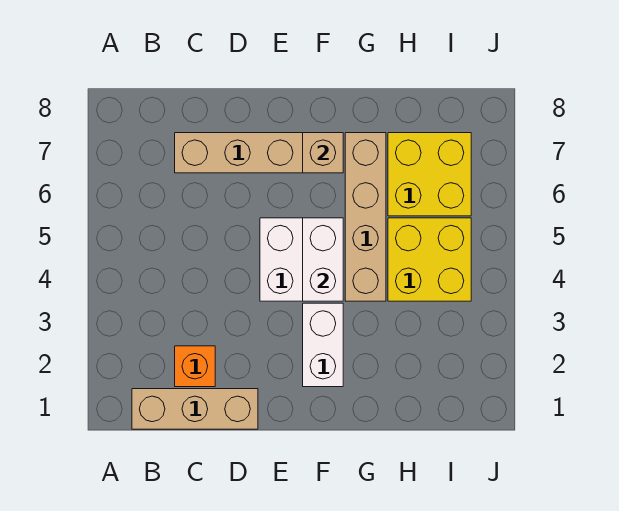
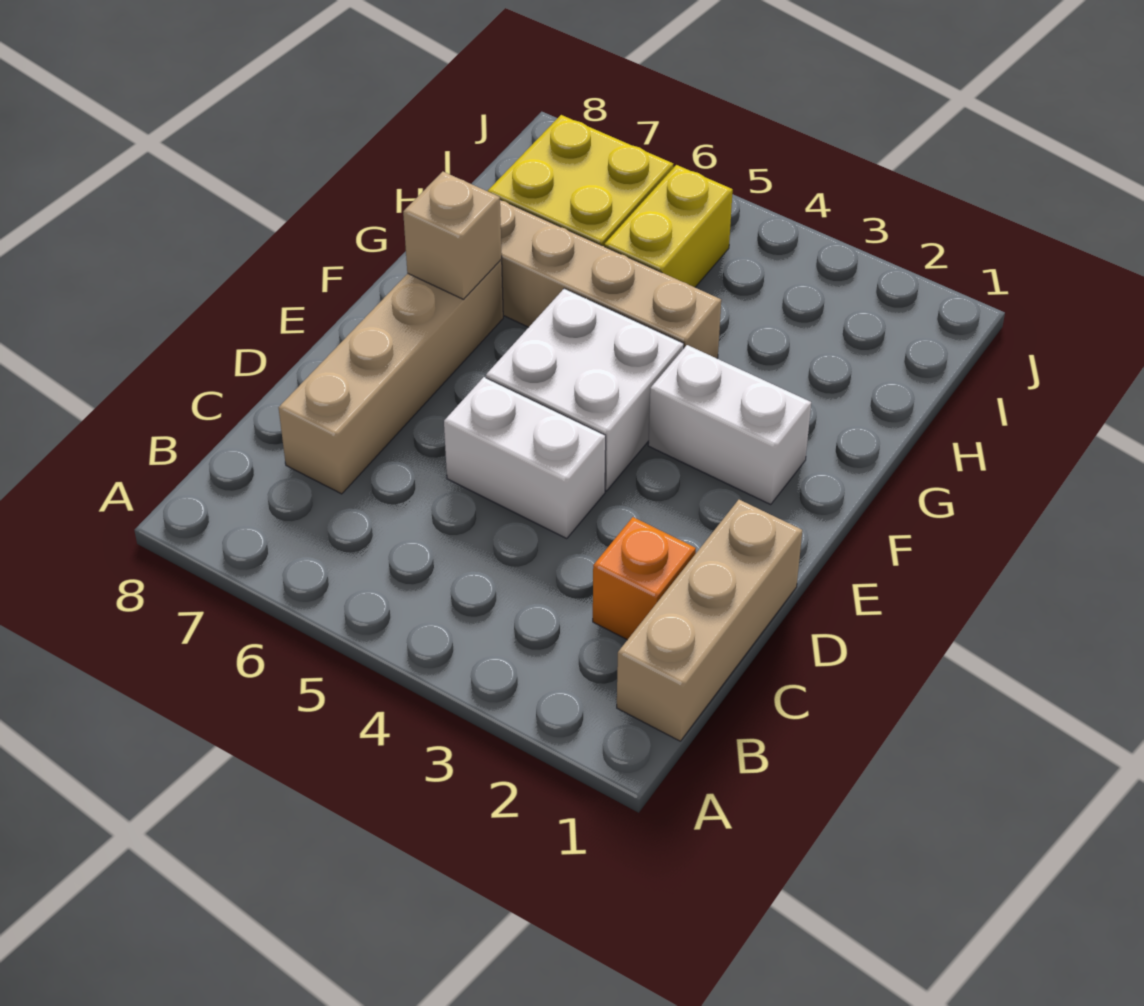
white brick F4:F5 level 2 -> white brick D4:D5 level 1
yellow brick H4:I5 level 1 -> yellow brick H5:I5 level 1

